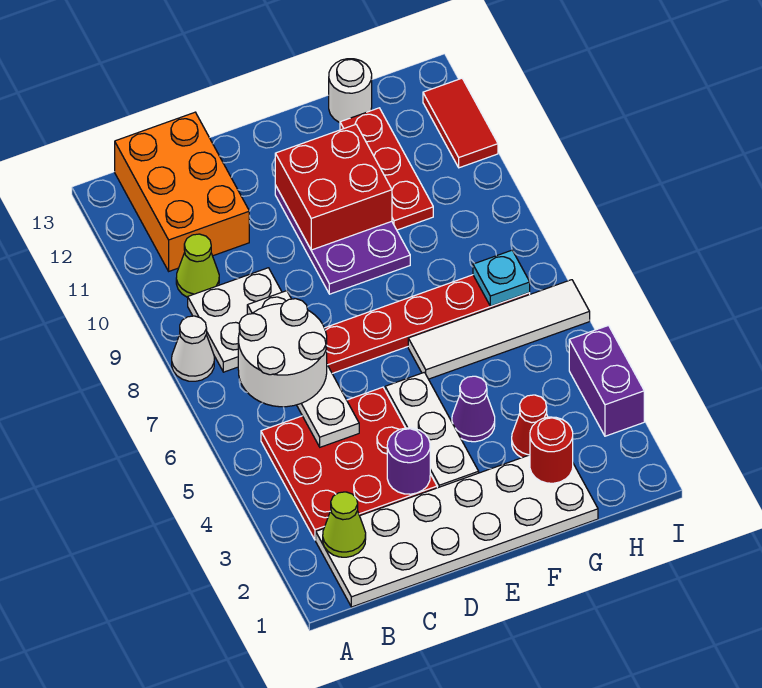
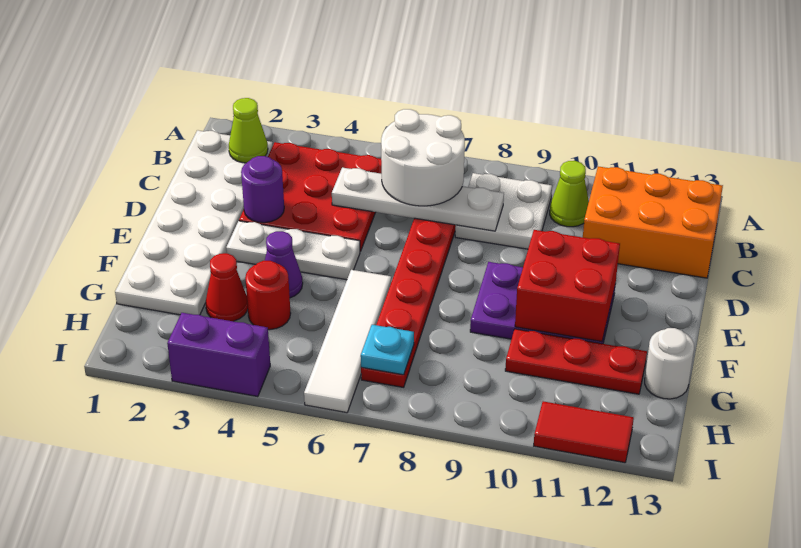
white cone A8 level 1 -> none
red round brick G2 level 2 -> red round brick G4 level 1

